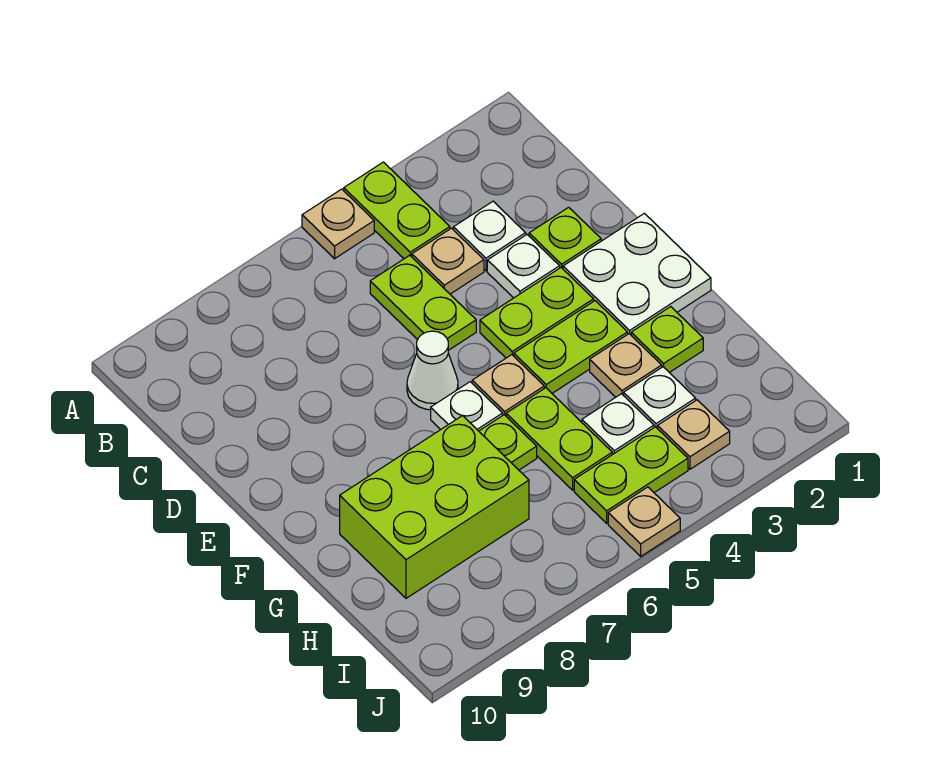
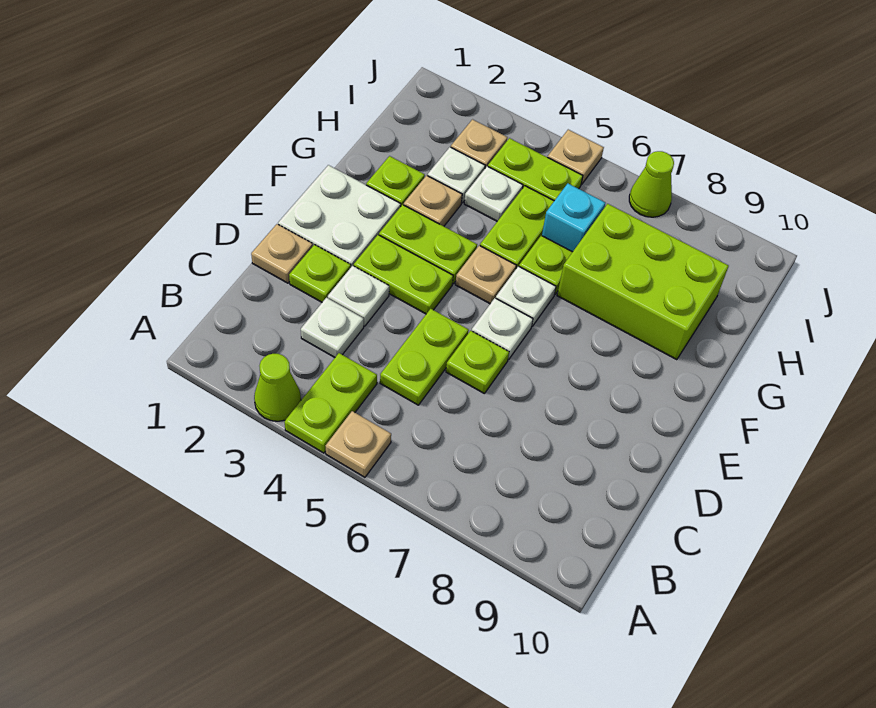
none -> lime cone A3 level 1
tan plate C4 level 1 -> tan plate D1 level 1
none -> lime plate D6 level 1
white cone E6 level 1 -> white plate E6 level 1
none -> cyan brick H6 level 1
none -> lime cone J7 level 1

